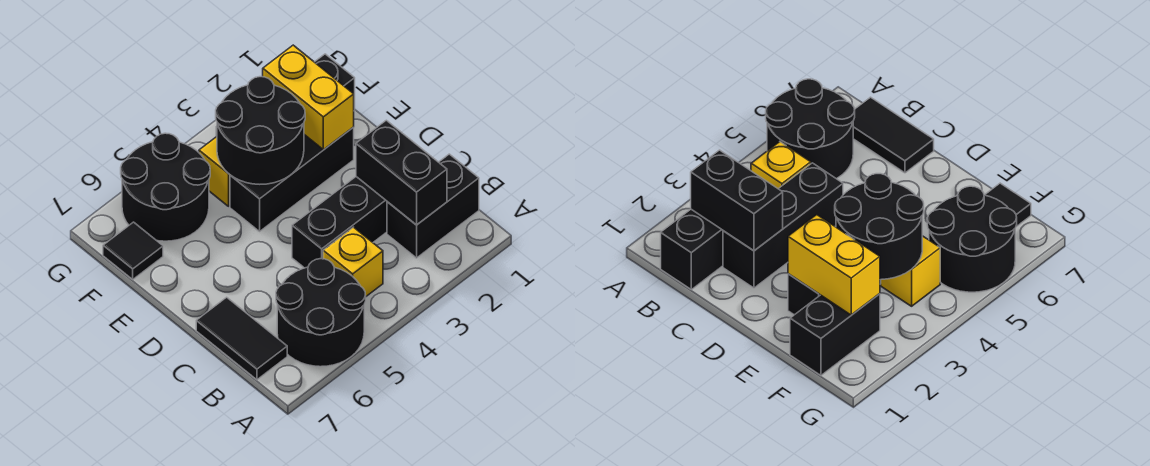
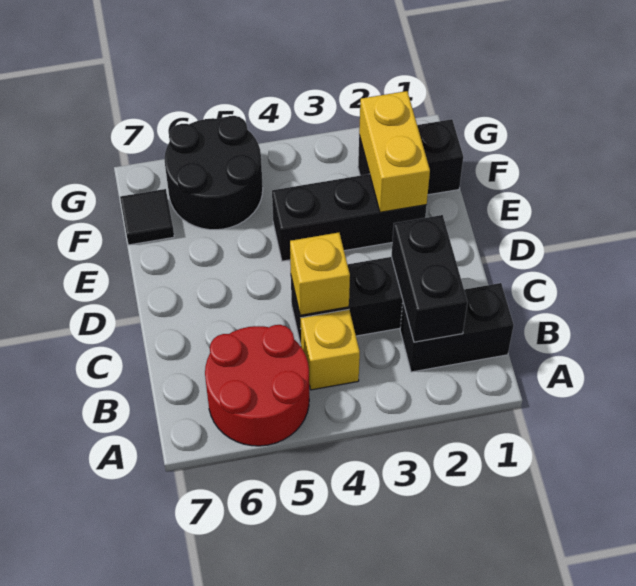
black round brick A5:B6 level 1 -> red round brick A5:B6 level 1
black tile B7:C7 level 1 -> none
black round brick E3:F4 level 2 -> none
yellow brick F4 level 1 -> yellow brick C4 level 2

